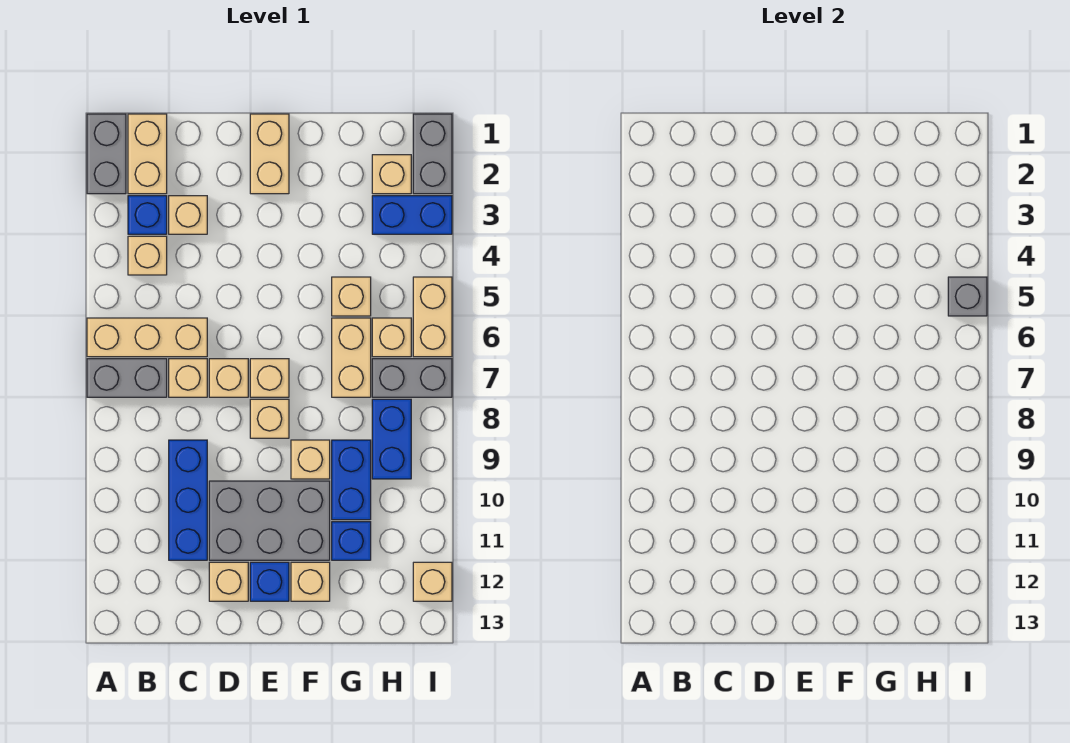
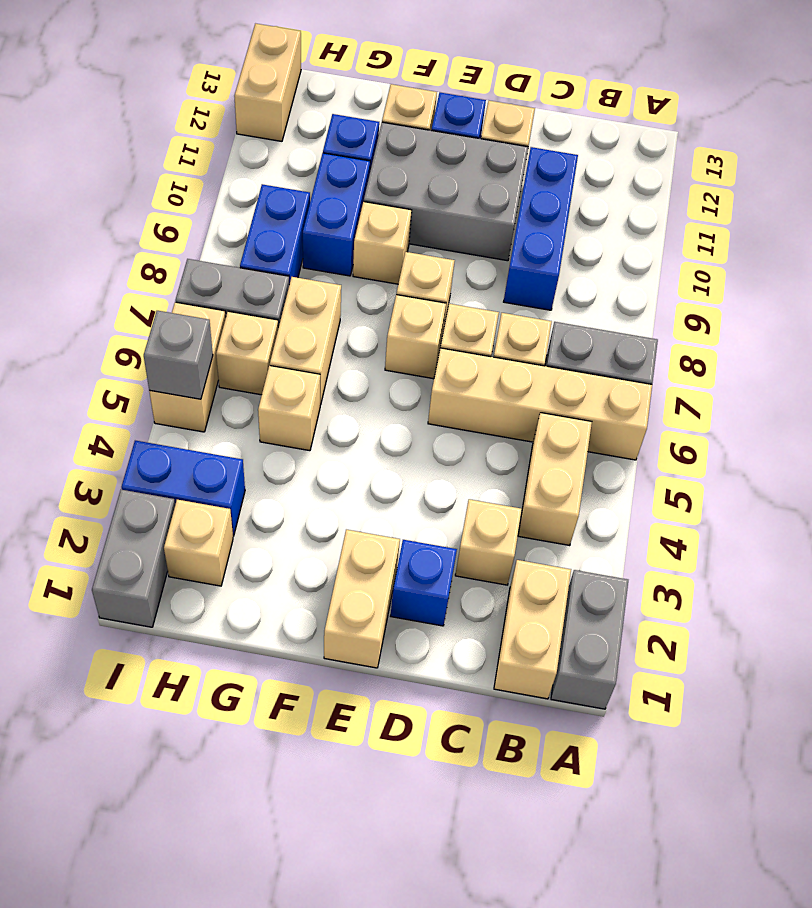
tan brick A6:C6 level 1 -> tan brick A6:D6 level 1
blue brick B3 level 1 -> blue brick D2 level 1
tan brick B4 level 1 -> tan brick B4:B5 level 1
tan brick I12 level 1 -> tan brick I12:I13 level 1

